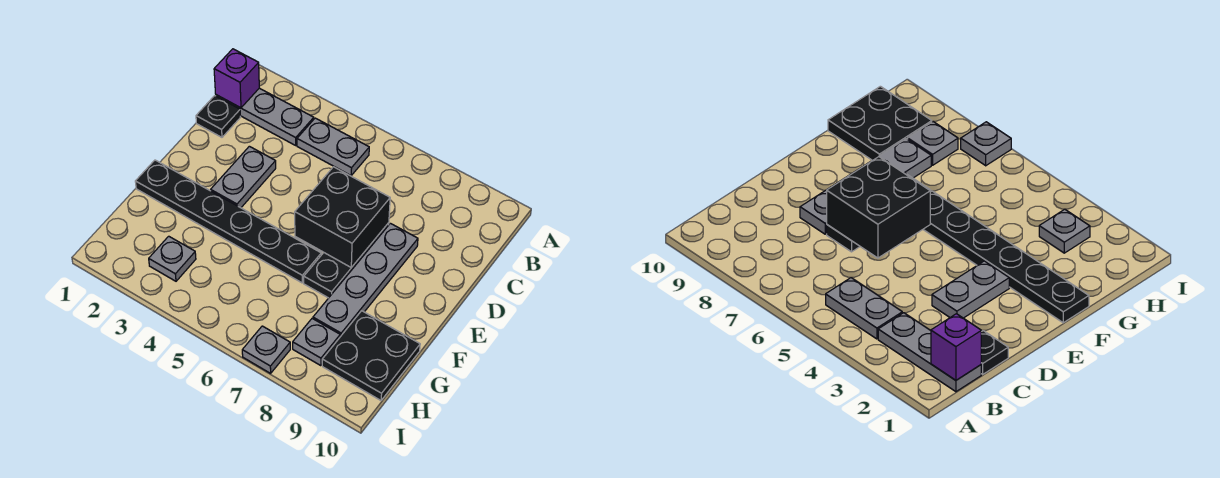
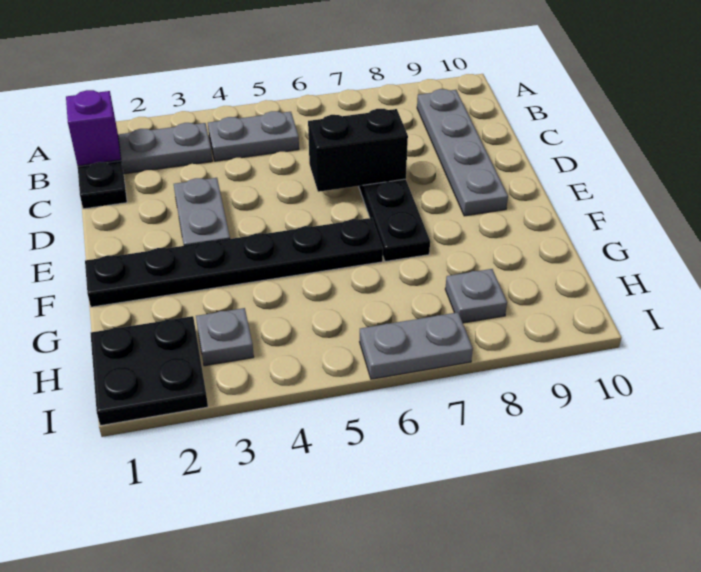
black brick D6:E7 level 2 -> black brick D6:D7 level 2
grey plate D8:G8 level 1 -> grey plate B9:E9 level 1
black plate G9:H10 level 1 -> black plate H1:I2 level 1
grey plate I7 level 1 -> grey plate I6:I7 level 1

